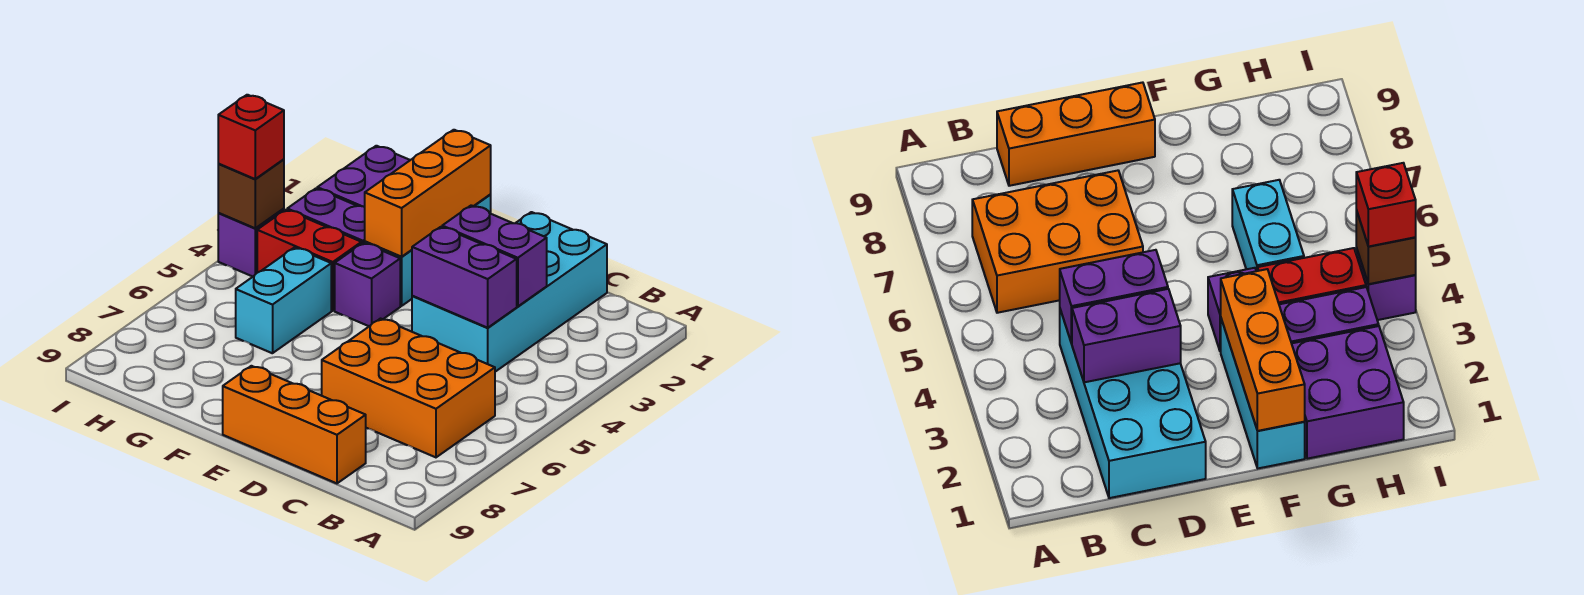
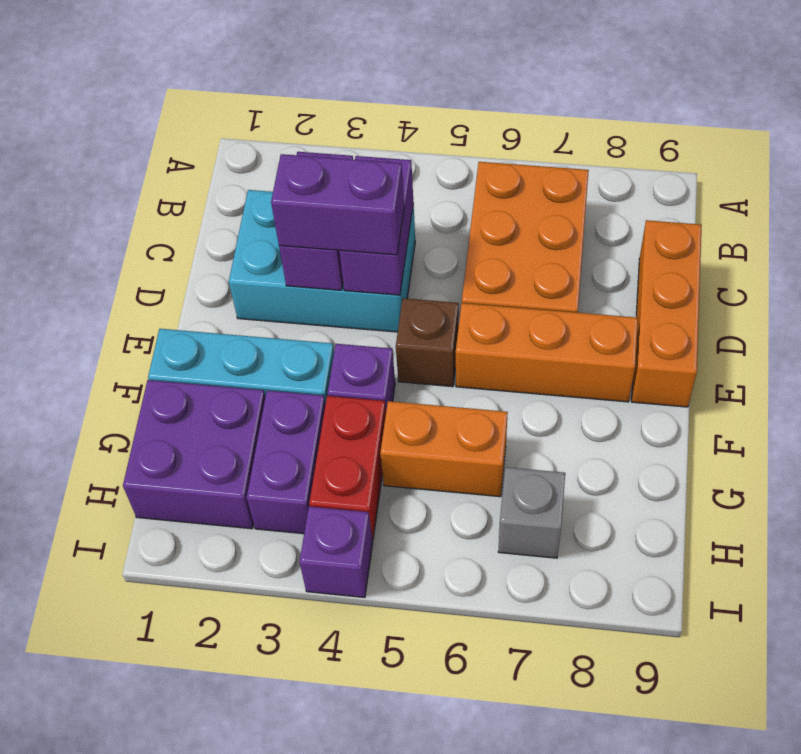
cyan brick C1:D4 level 1 -> cyan brick C2:D4 level 1
none -> purple brick D3:D4 level 3
orange brick F1:F3 level 2 -> orange brick E6:E8 level 1
cyan brick G5:G6 level 1 -> orange brick G5:G6 level 1
none -> grey brick H7 level 1
brown brick I4 level 2 -> brown brick E5 level 1
red brick I4 level 3 -> none

